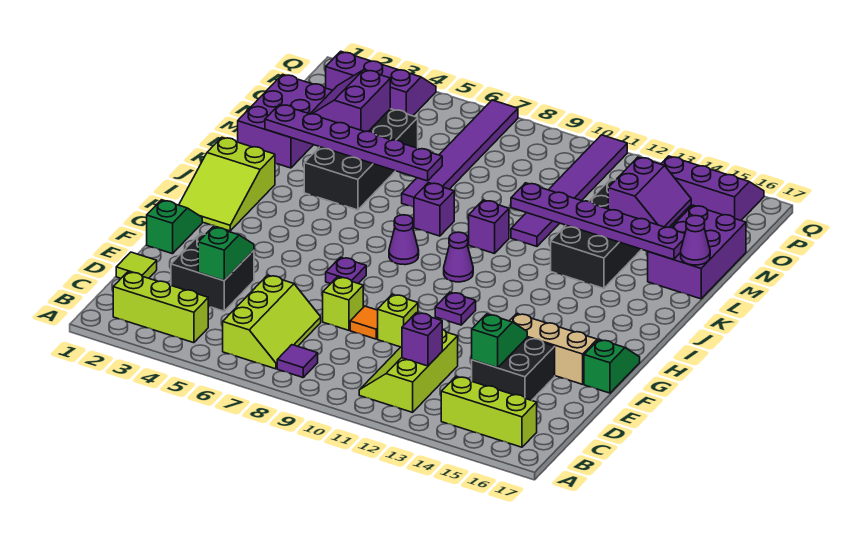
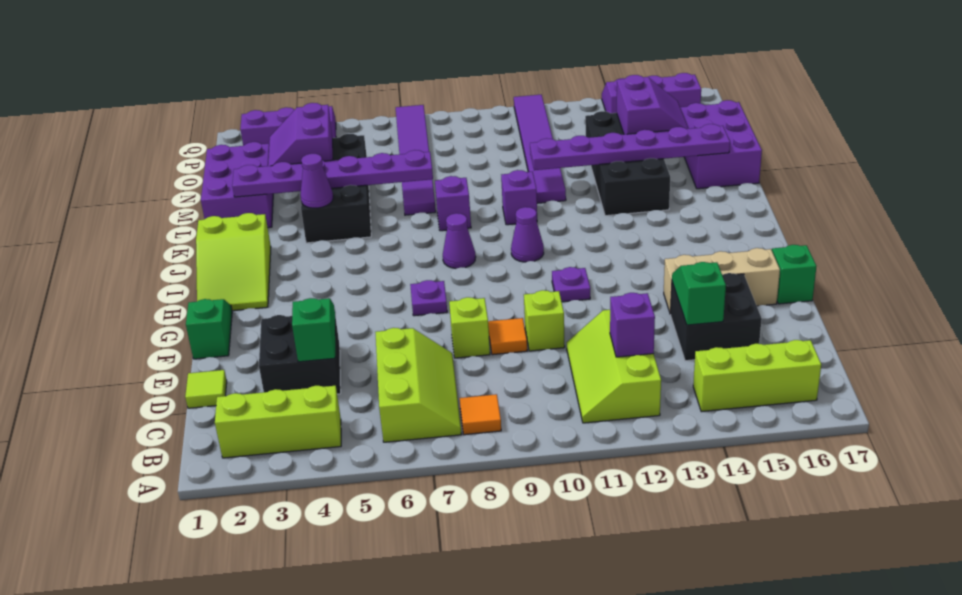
purple tile B8 level 1 -> orange tile B8 level 1
purple cone L17 level 2 -> purple cone K4 level 2

